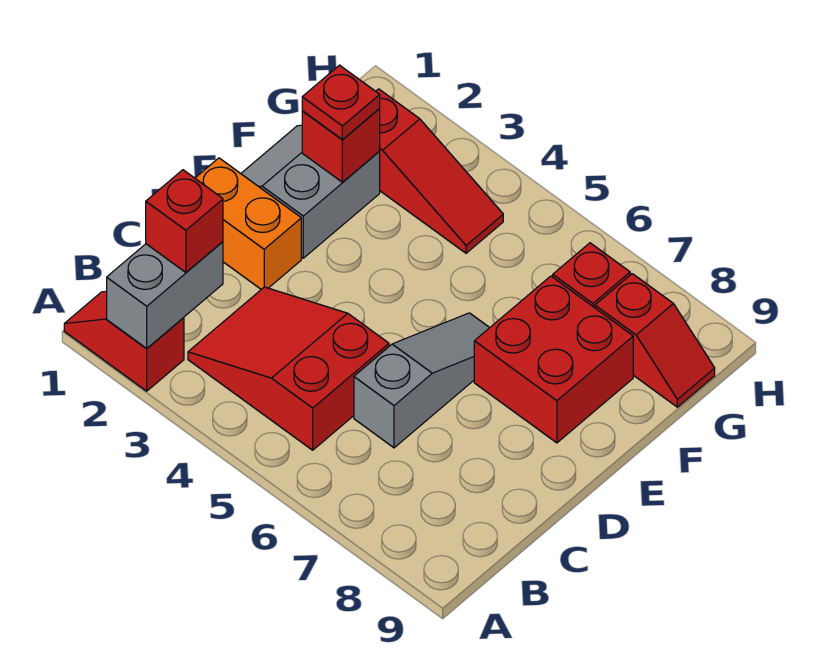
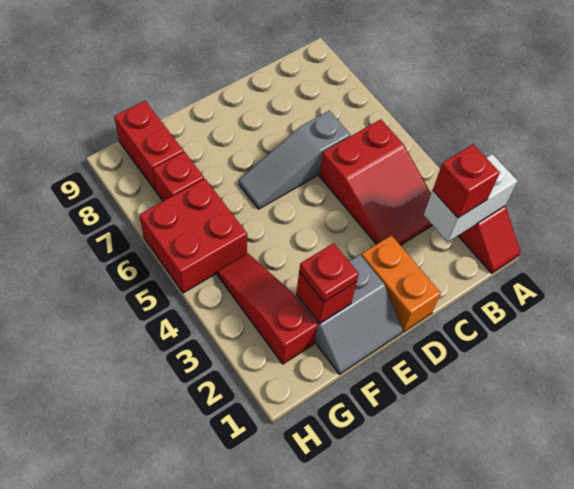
grey brick A2:B2 level 2 -> white brick A2:B2 level 2
red brick E7:F8 level 1 -> red brick G5:H6 level 1
red slope G8:G9 level 1 top 8 -> red brick G8:G9 level 1

